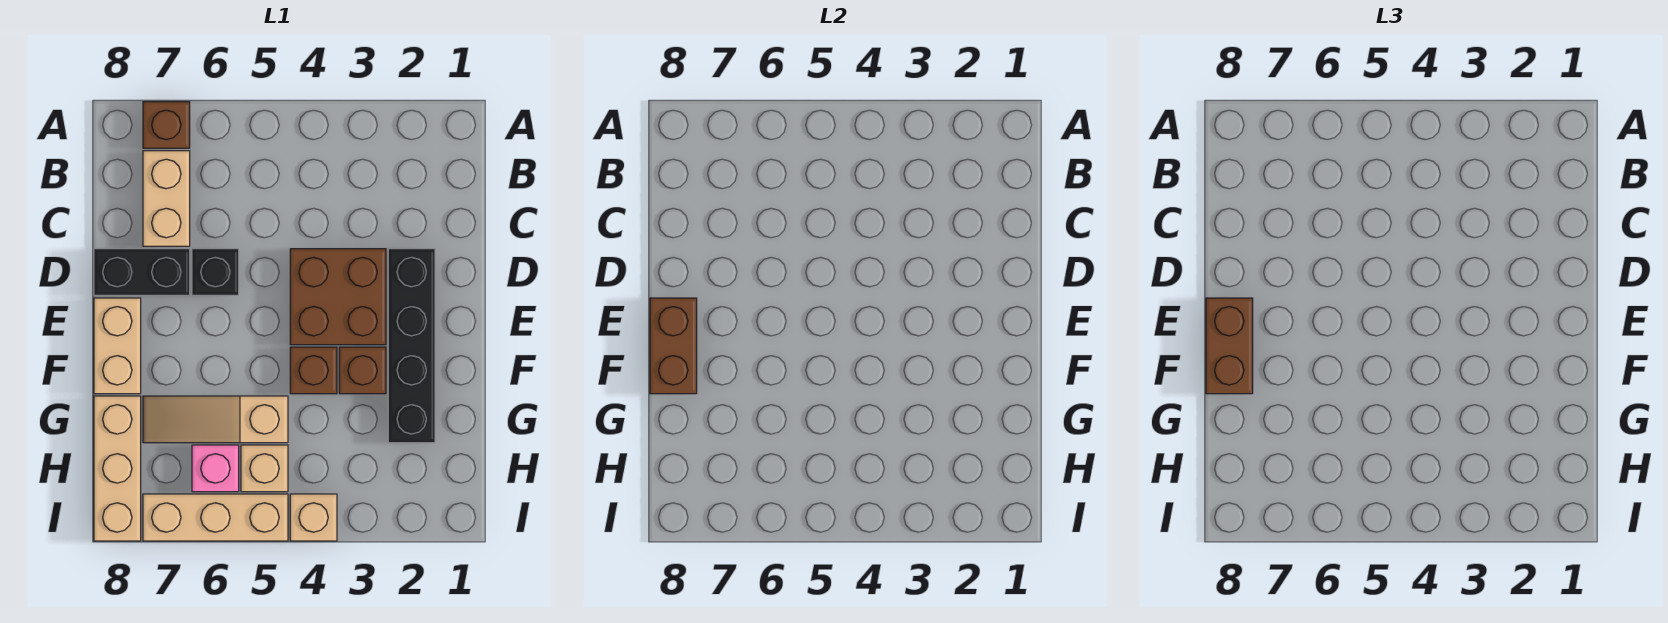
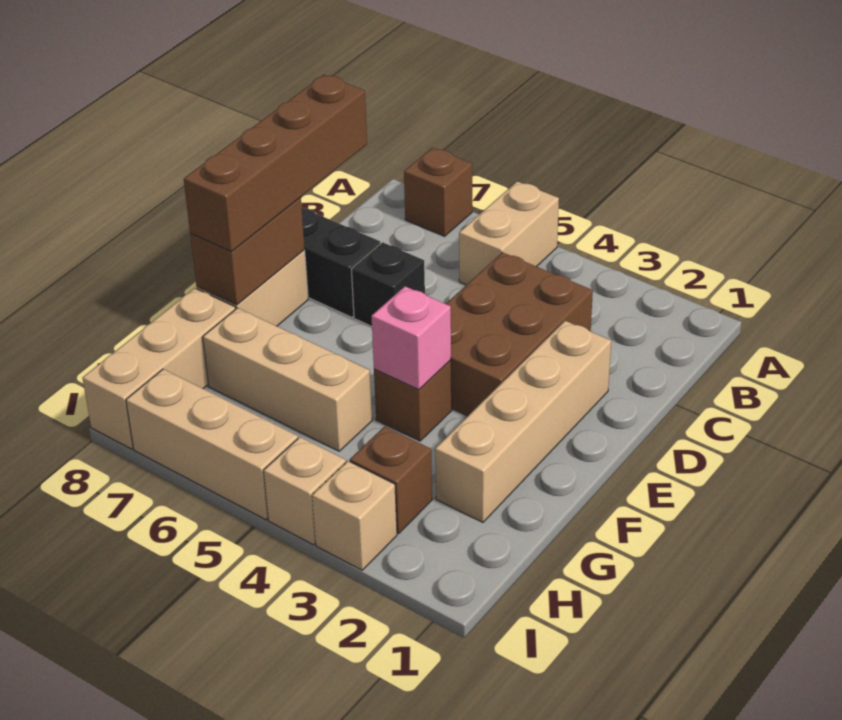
tan brick B7:C7 level 1 -> tan brick A5:B5 level 1
black brick D2:G2 level 1 -> tan brick D2:G2 level 1
brown brick D3:E4 level 1 -> brown brick C3:E4 level 1
brown brick E8:F8 level 3 -> brown brick C8:F8 level 3
brown brick F3 level 1 -> brown brick H3 level 1
tan slope G5:G7 level 1 top 5 -> tan brick G5:G7 level 1
tan brick H5 level 1 -> tan brick I3 level 1
pink brick H6 level 1 -> pink brick F4 level 2

